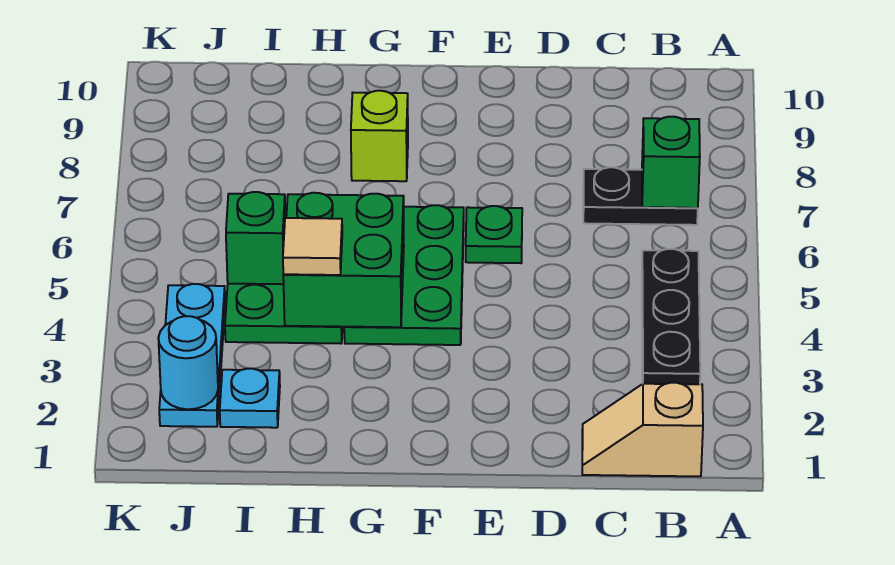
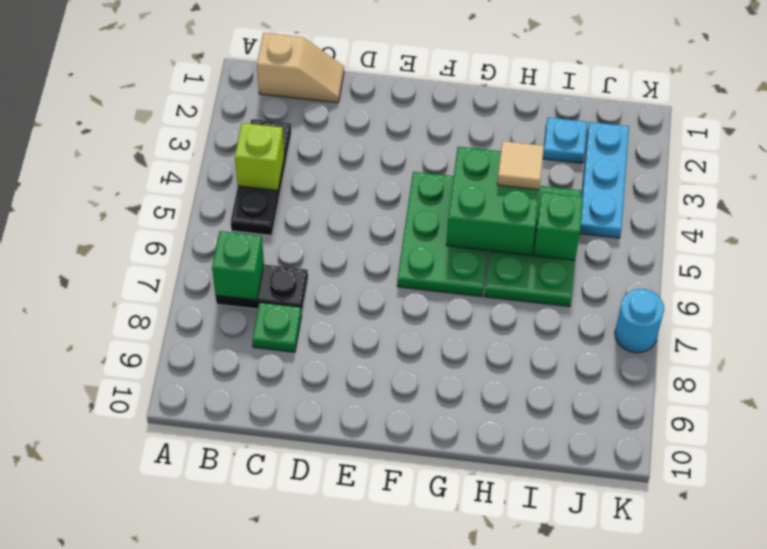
green plate E6 level 1 -> green plate C8 level 1
lime brick G8 level 1 -> lime brick B4 level 2
cyan round brick J2 level 2 -> cyan round brick K7 level 1

